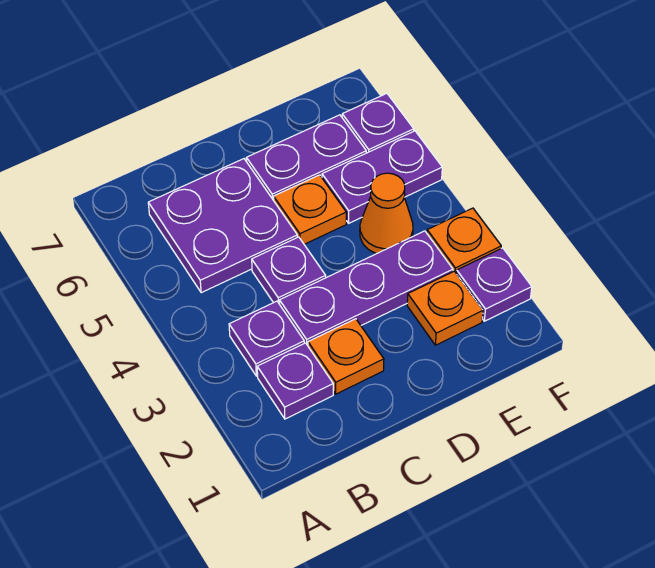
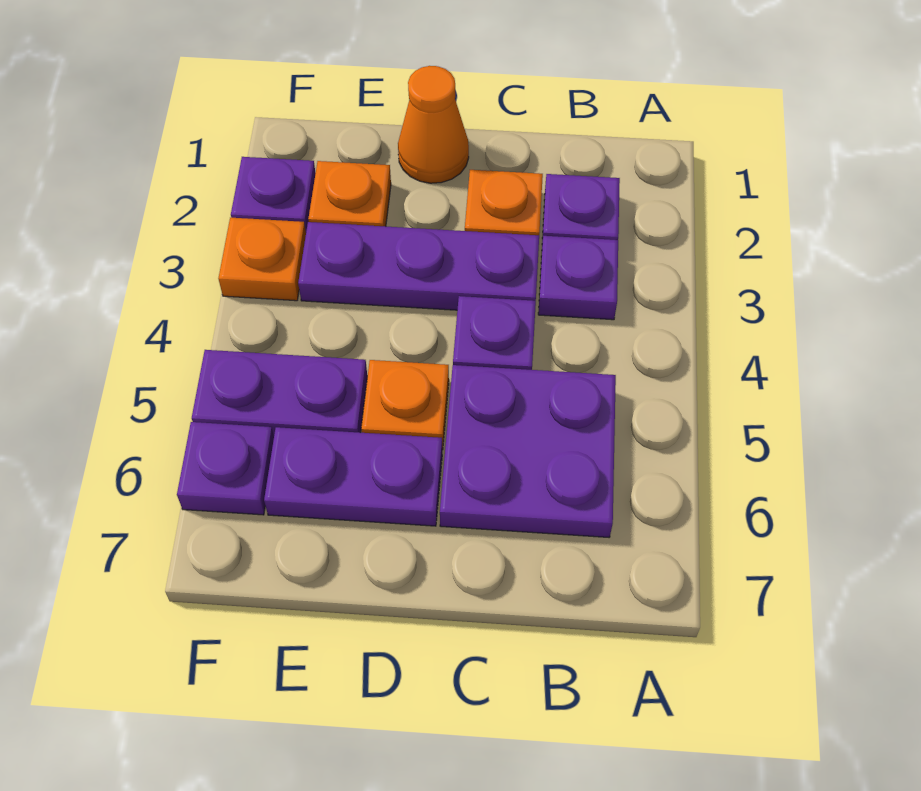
orange cone E4 level 1 -> orange cone D1 level 1

